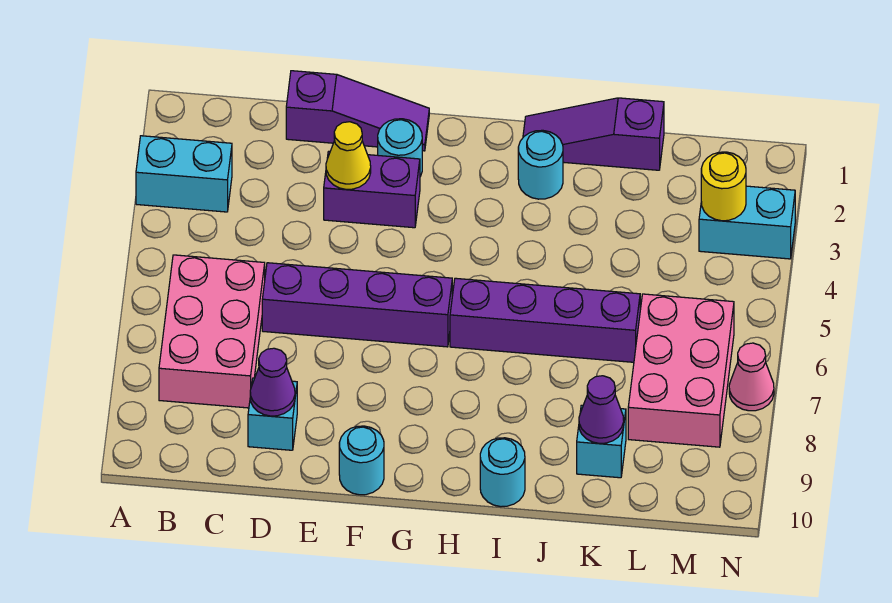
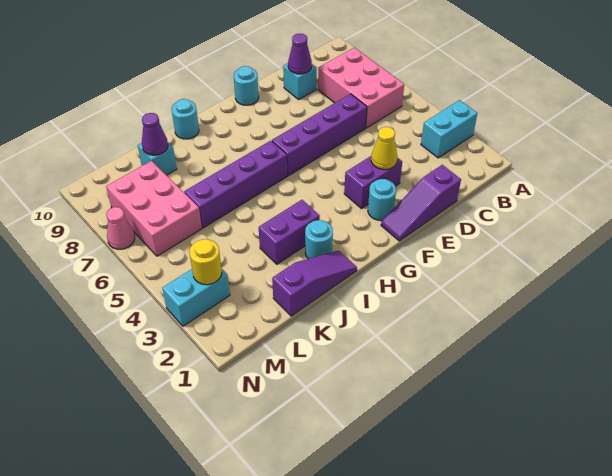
none -> purple brick I3:J3 level 1

